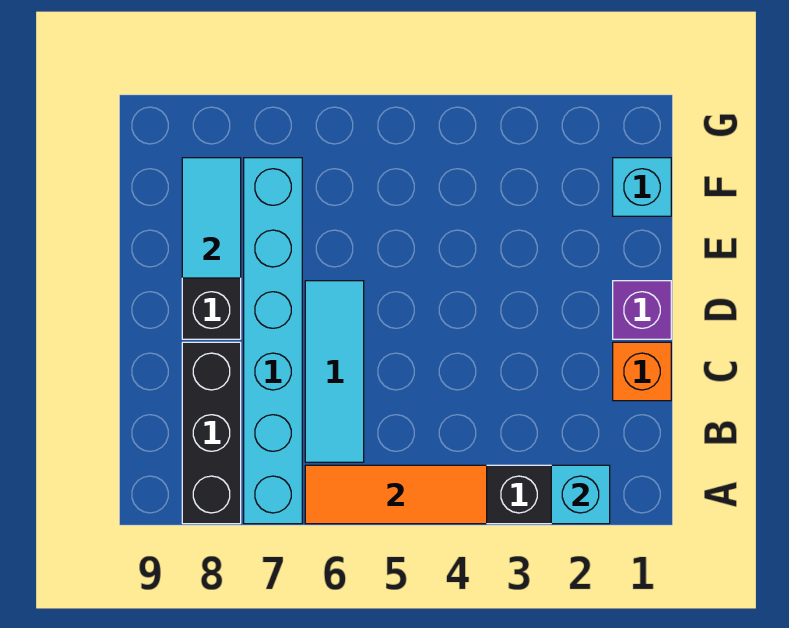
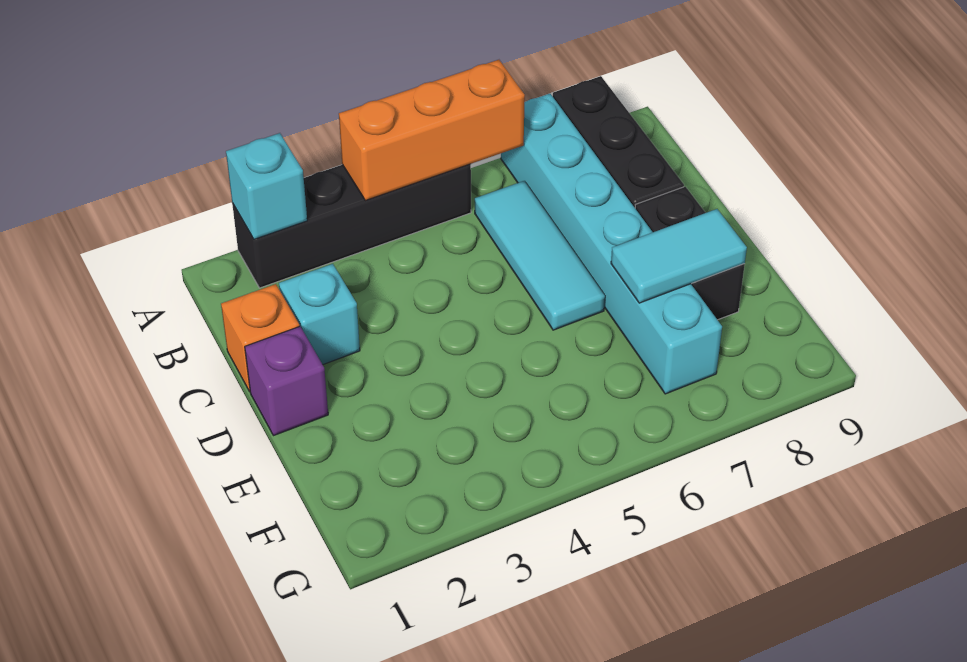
orange tile A4:A6 level 2 -> orange brick A4:A6 level 2
cyan tile E8:F8 level 2 -> cyan tile E7:E8 level 2
cyan brick F1 level 1 -> cyan brick C2 level 1

